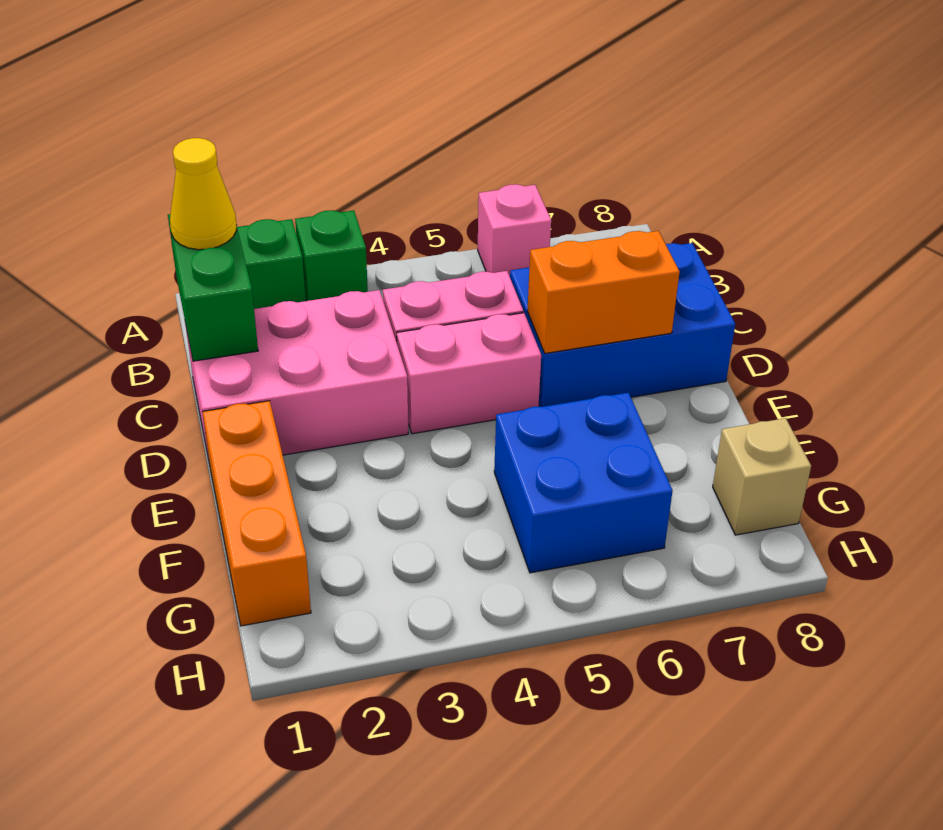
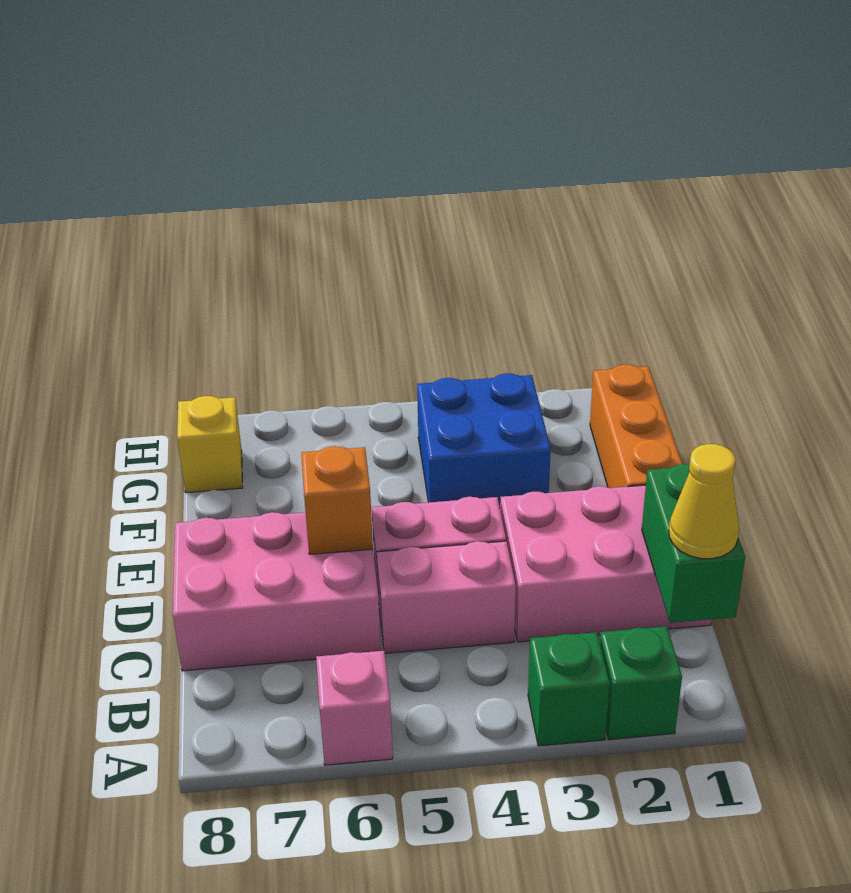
blue brick C6:D8 level 1 -> pink brick C6:D8 level 1
orange brick D6:D7 level 2 -> orange brick D6 level 2
blue brick F5:G6 level 1 -> blue brick F3:G4 level 1
tan brick G8 level 1 -> yellow brick G8 level 1

